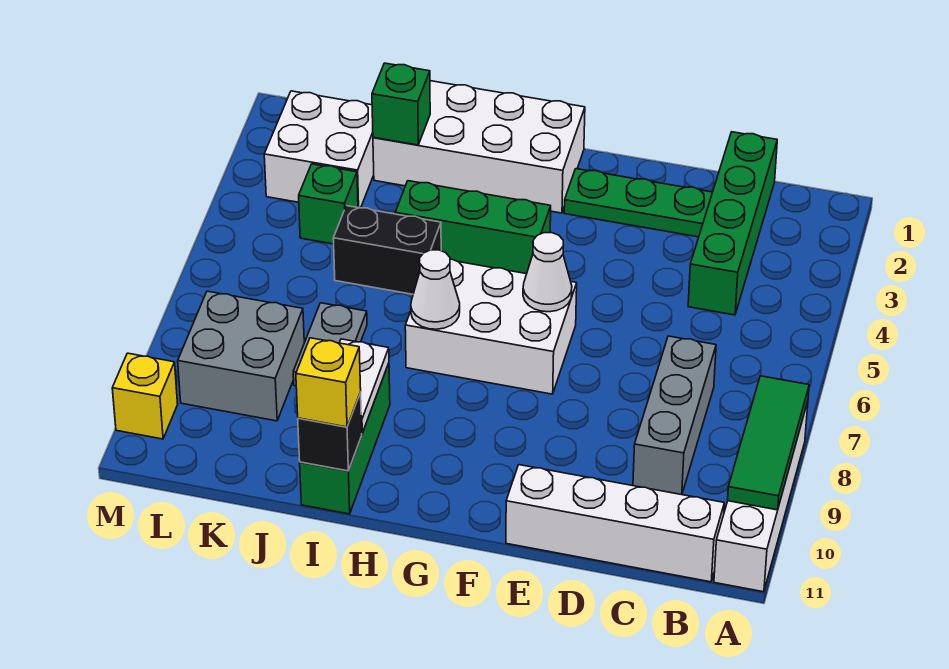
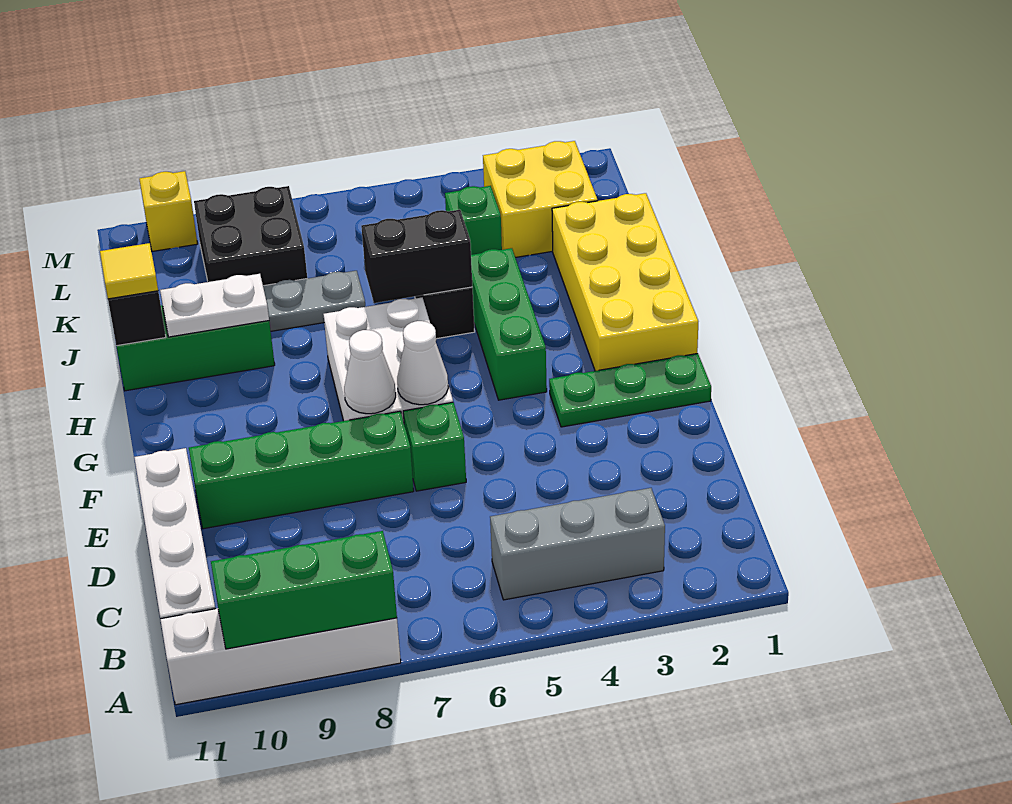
green tile A8:A10 level 2 -> green brick A8:A10 level 2
green brick C1:C4 level 1 -> green brick E7:E10 level 1
grey brick C7:C9 level 1 -> grey brick B3:B5 level 1
green plate D2:F2 level 1 -> green plate F1:F3 level 1
white brick G1:J2 level 1 -> yellow brick G1:J2 level 1
white cone H7 level 2 -> white cone F7 level 2
none -> black brick I5:I6 level 2
yellow brick I11 level 3 -> yellow tile I11 level 3
green brick J2 level 2 -> green brick E6 level 1
white brick K2:L3 level 1 -> yellow brick K2:L3 level 1
grey brick K8:L9 level 1 -> black brick K8:L9 level 1

